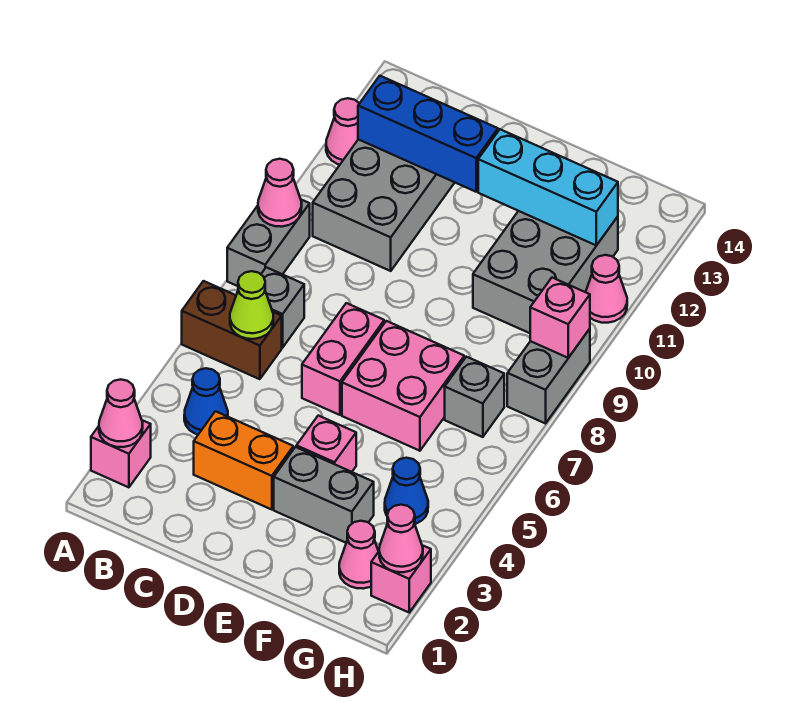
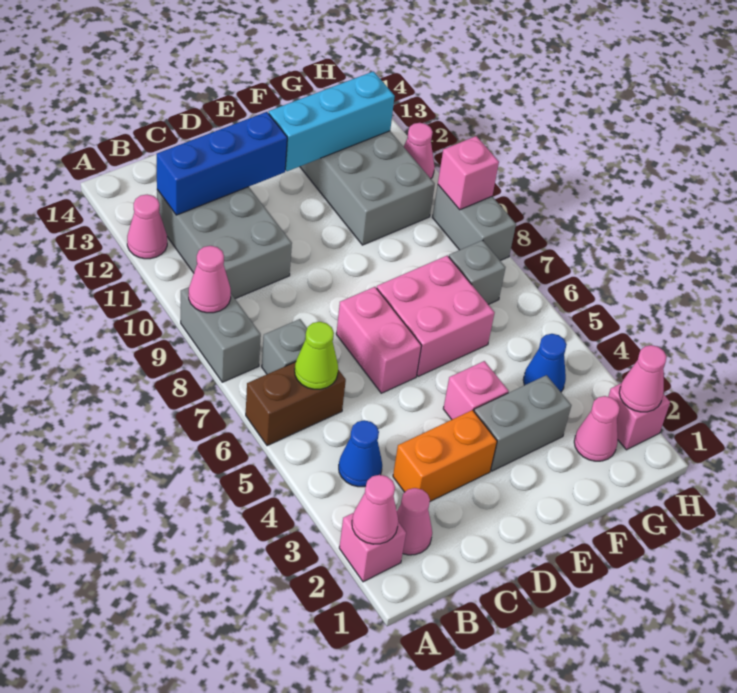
none -> pink cone B2 level 1

